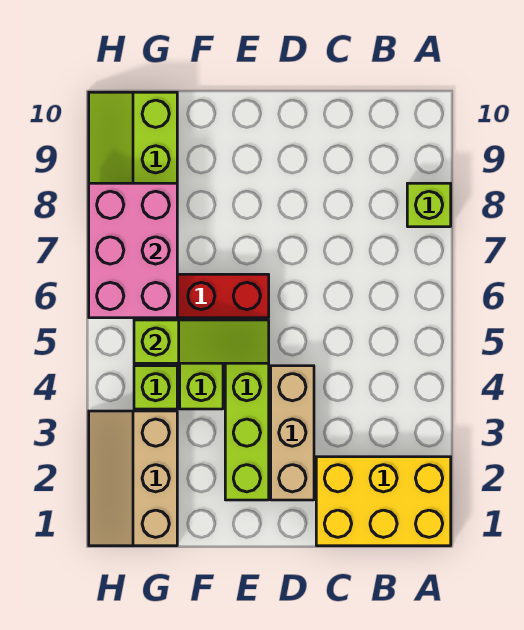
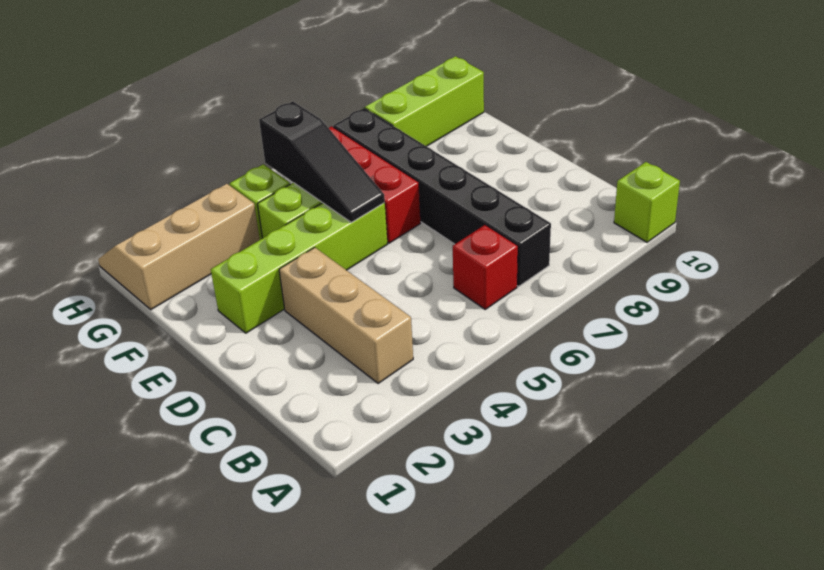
yellow brick A1:C2 level 1 -> none
lime brick A8 level 1 -> lime brick A10 level 1
none -> red brick B6 level 1
none -> black brick B7:G7 level 1
tan brick D2:D4 level 1 -> tan brick B3:D3 level 1
lime slope E5:G5 level 2 top G -> black slope E5:G5 level 2 top G
pink brick G6:H8 level 2 -> none

